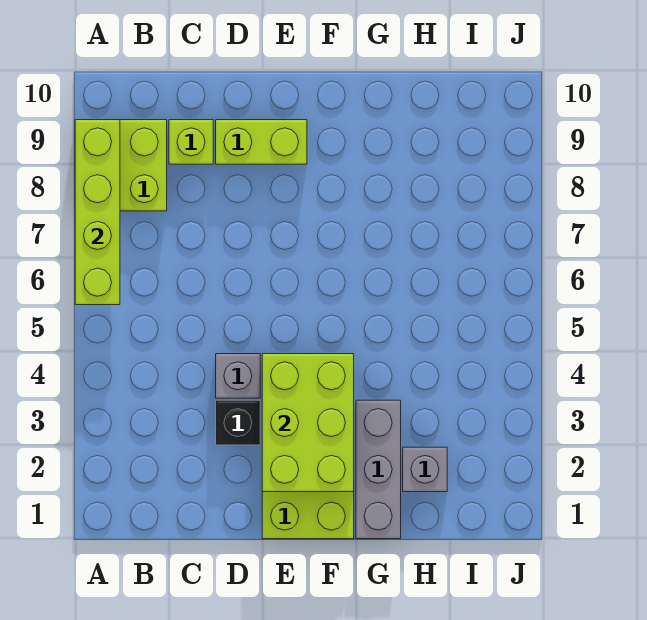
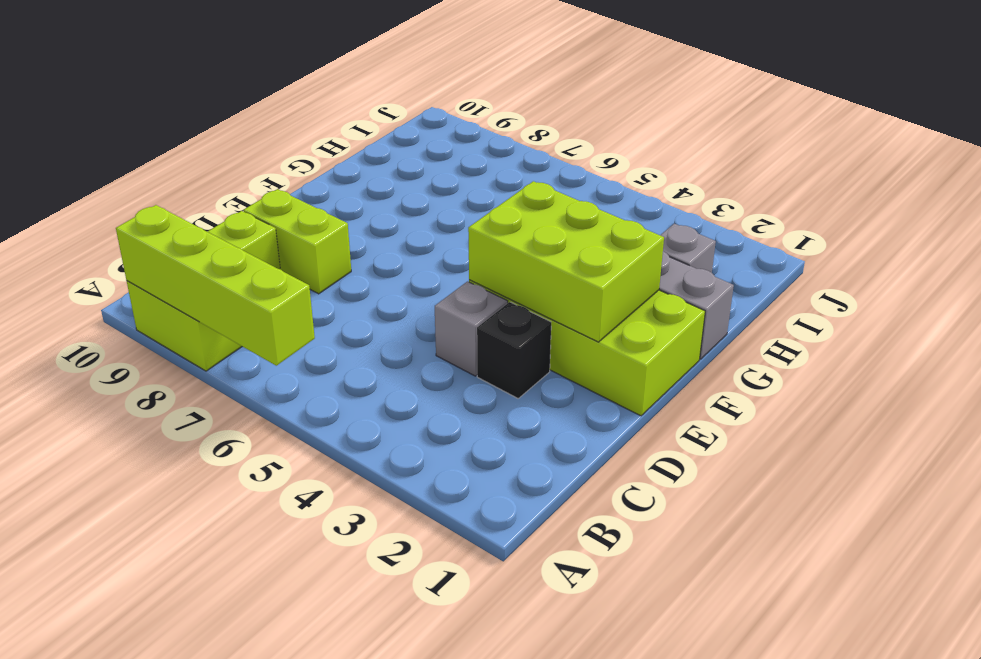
lime brick D9:E9 level 1 -> lime brick D8:D9 level 1

